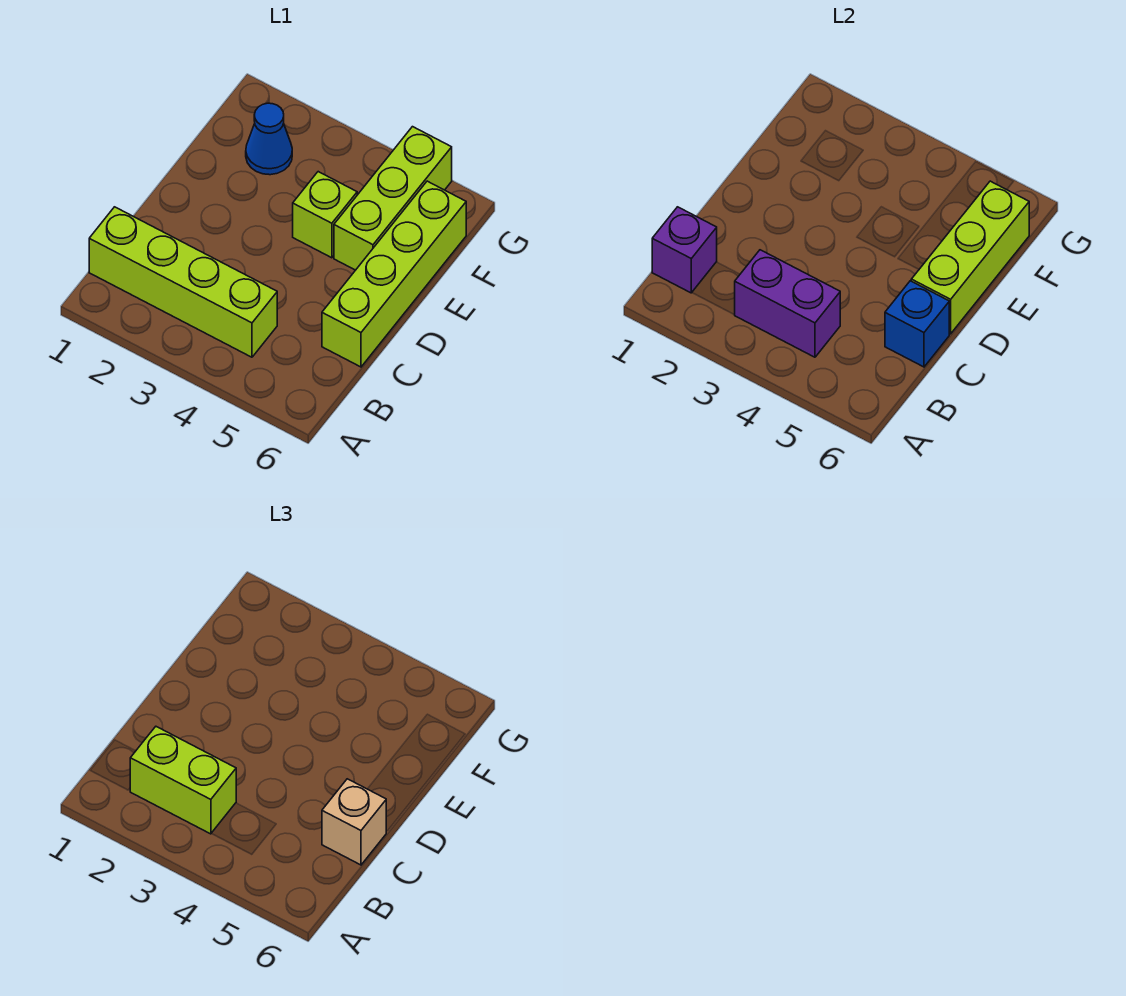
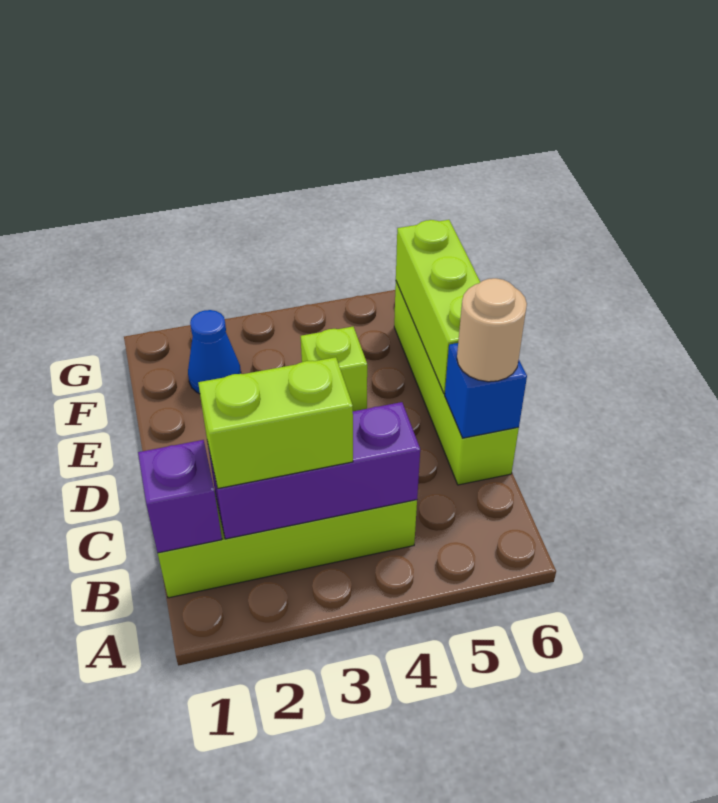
purple brick B3:B4 level 2 -> purple brick B2:B4 level 2
tan brick C6 level 3 -> tan round brick C6 level 3
lime brick E5:G5 level 1 -> none

